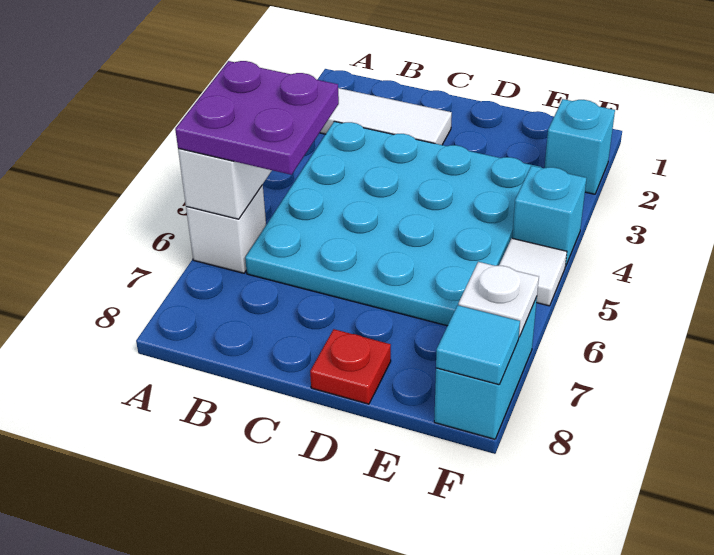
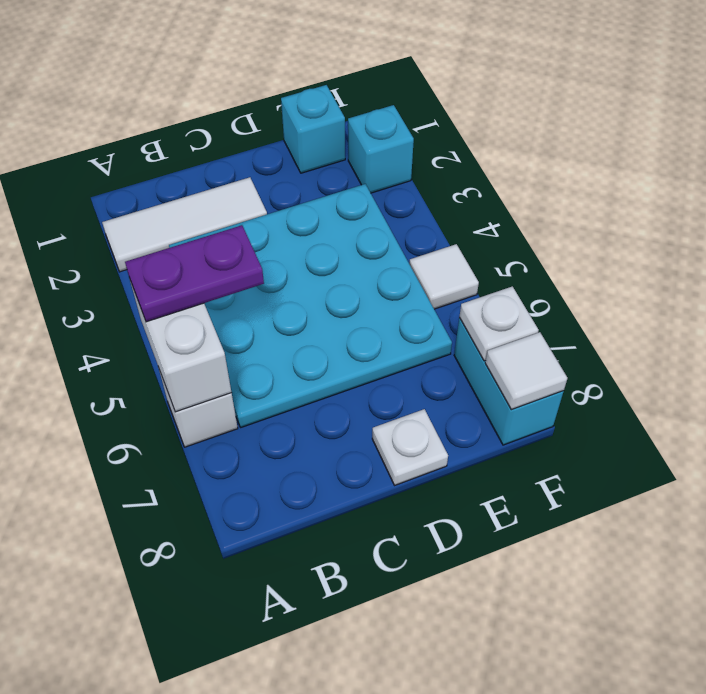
purple plate A5:B6 level 3 -> purple plate A5:B5 level 3
red plate D8 level 1 -> white plate D8 level 1
cyan brick F4 level 1 -> cyan brick E1 level 1
cyan tile F8 level 2 -> white tile F8 level 2

